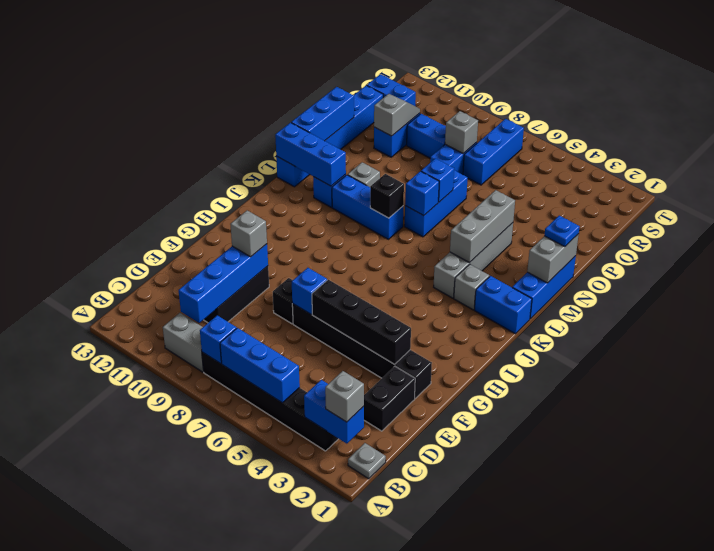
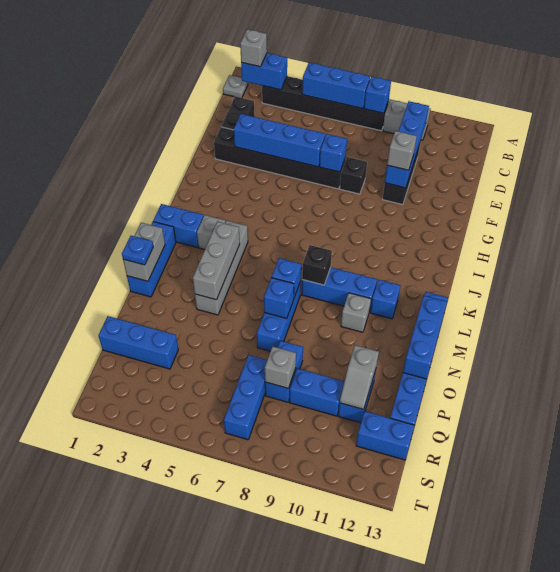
black brick F3:F6 level 2 -> blue brick F3:F6 level 2
blue brick L11:L13 level 2 -> blue brick Q1:Q3 level 1

